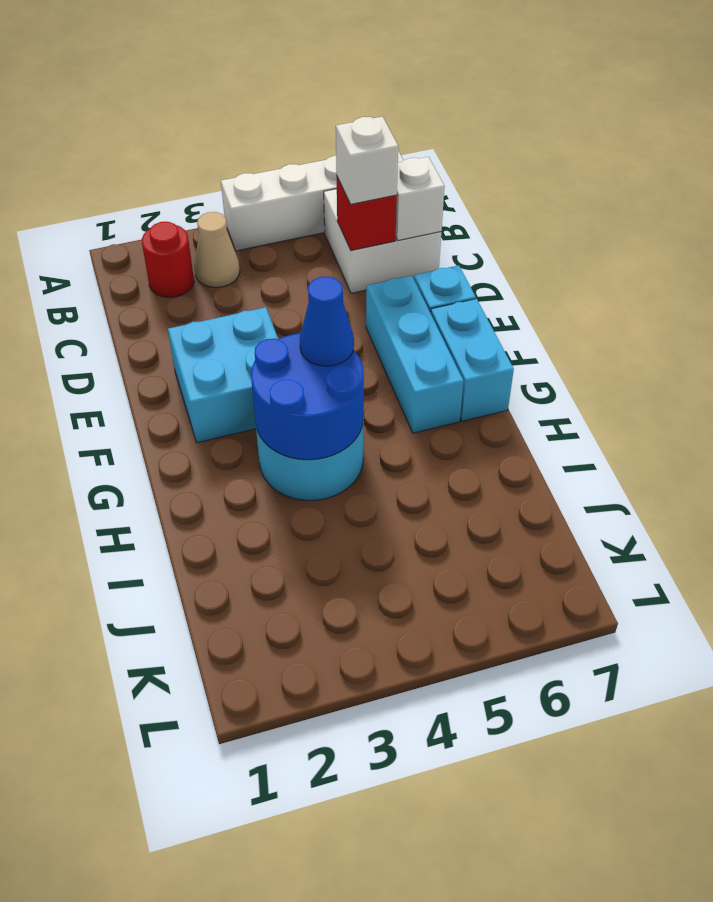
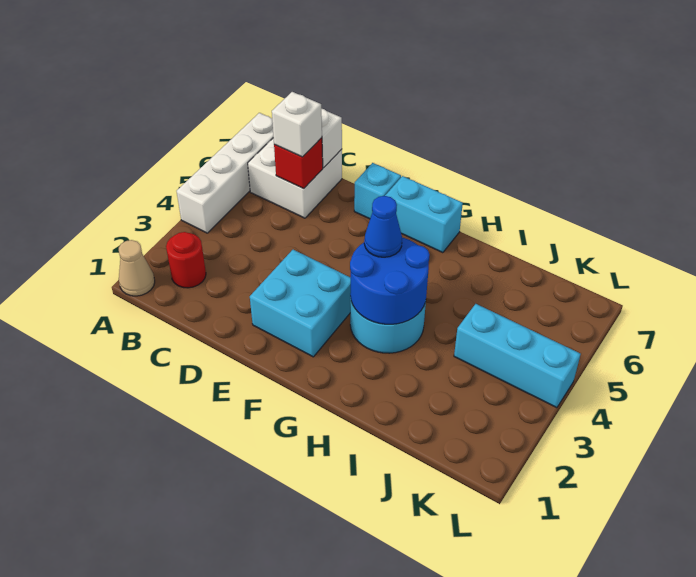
tan cone B3 level 1 -> tan cone A1 level 1
cyan brick E6:G6 level 1 -> cyan brick J4:L4 level 1

